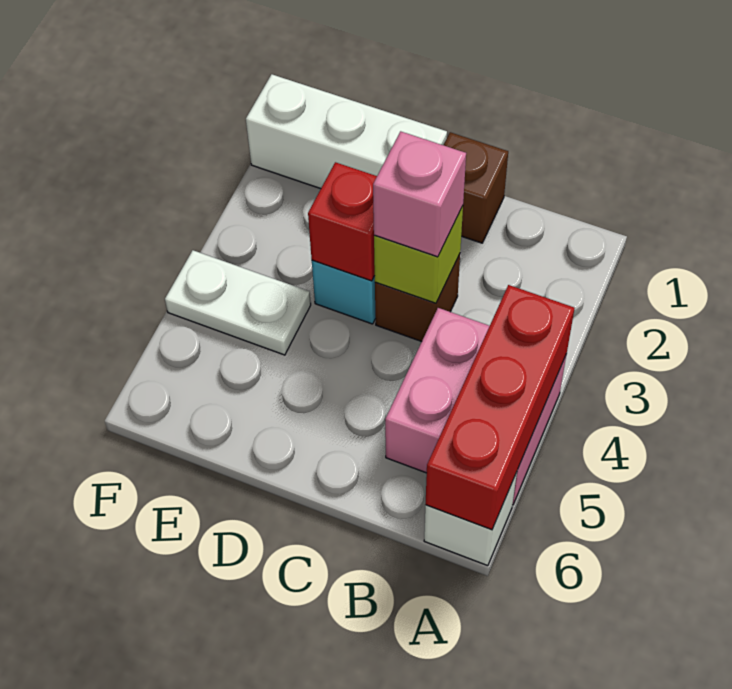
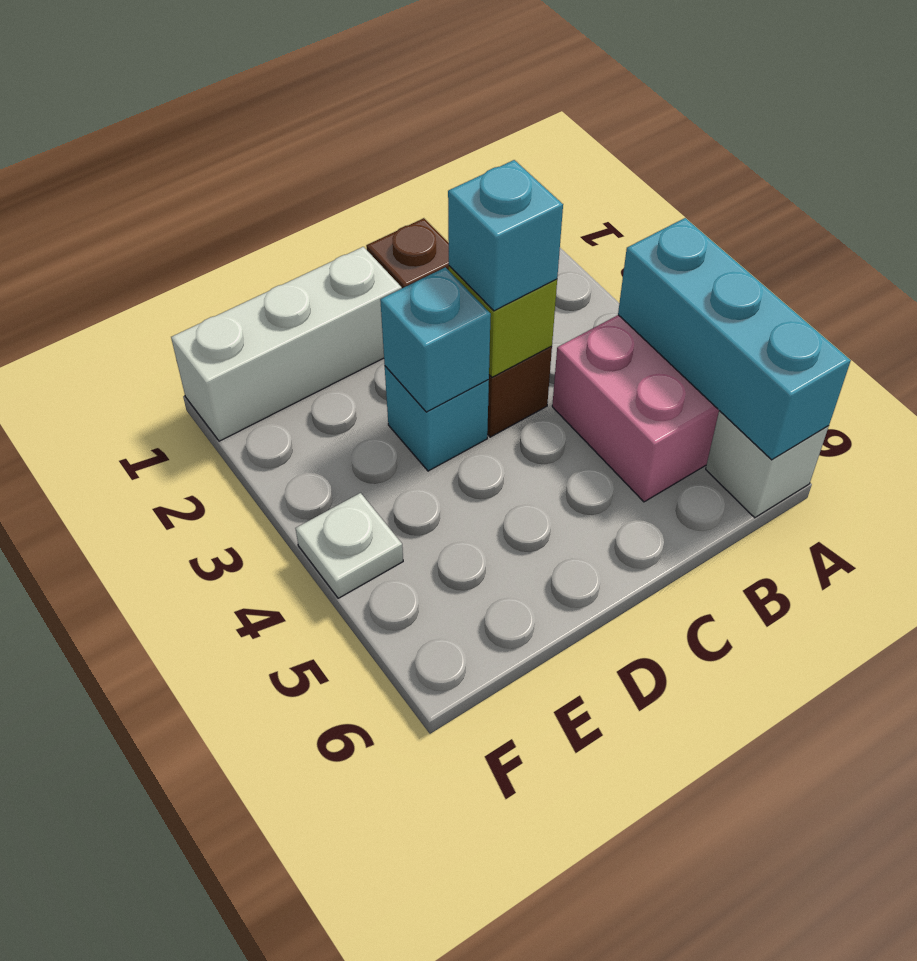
red brick A4:A6 level 2 -> cyan brick A4:A6 level 2
pink brick C3 level 3 -> cyan brick C3 level 3
red brick D3 level 2 -> cyan brick D3 level 2
white plate E4:F4 level 1 -> white plate F4 level 1

